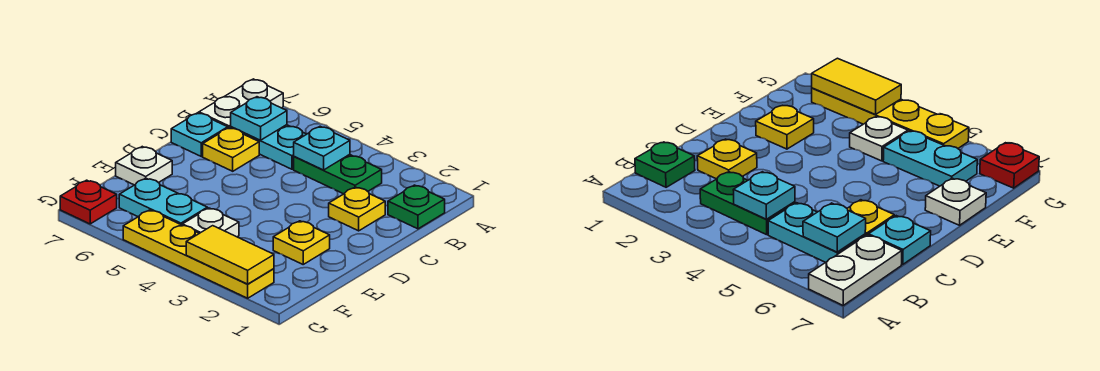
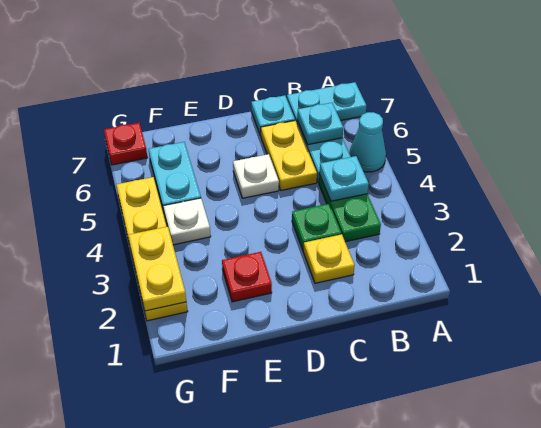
none -> cyan cone A5 level 1
white plate A7:B7 level 1 -> cyan plate A7:B7 level 1
green plate B1 level 1 -> green plate C3 level 1
yellow plate C6 level 1 -> yellow plate C5:C6 level 1
yellow plate E2 level 1 -> red plate E2 level 1
white plate E7 level 1 -> white plate D5 level 1
yellow tile G2:G3 level 2 -> yellow plate G2:G3 level 2

